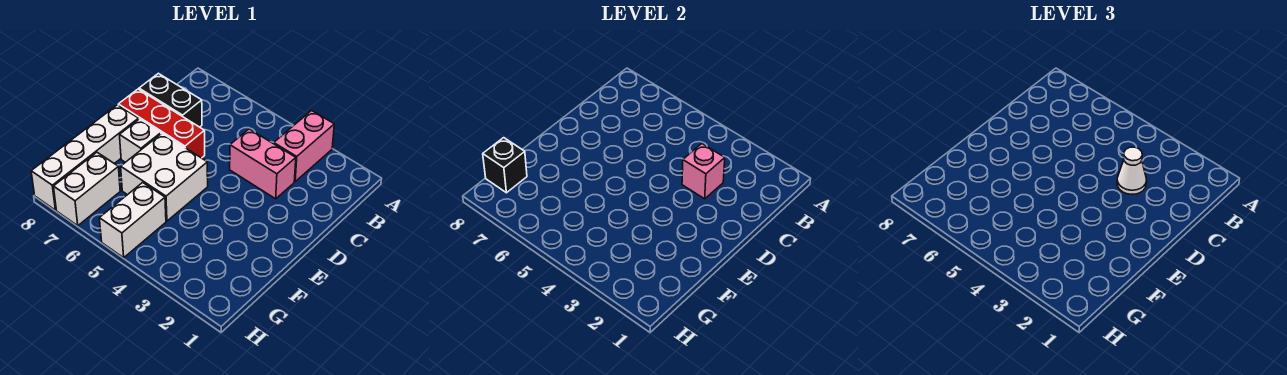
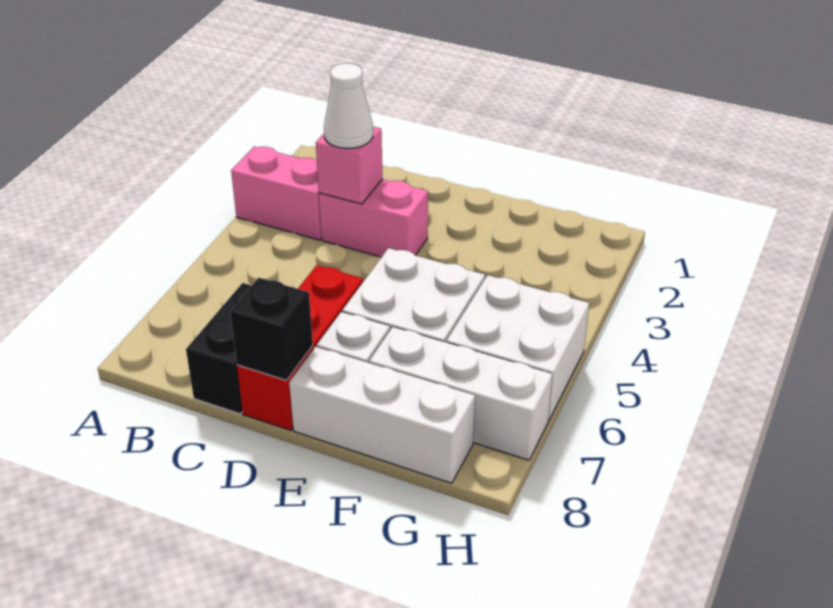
pink brick C3:C4 level 1 -> pink brick C3:D3 level 1
white brick E8:H8 level 1 -> white brick E8:G8 level 1
white brick G5:H5 level 1 -> white brick G5:H6 level 1
white brick G7:H7 level 1 -> white brick F7:H7 level 1
black brick G8 level 2 -> black brick D8 level 2

